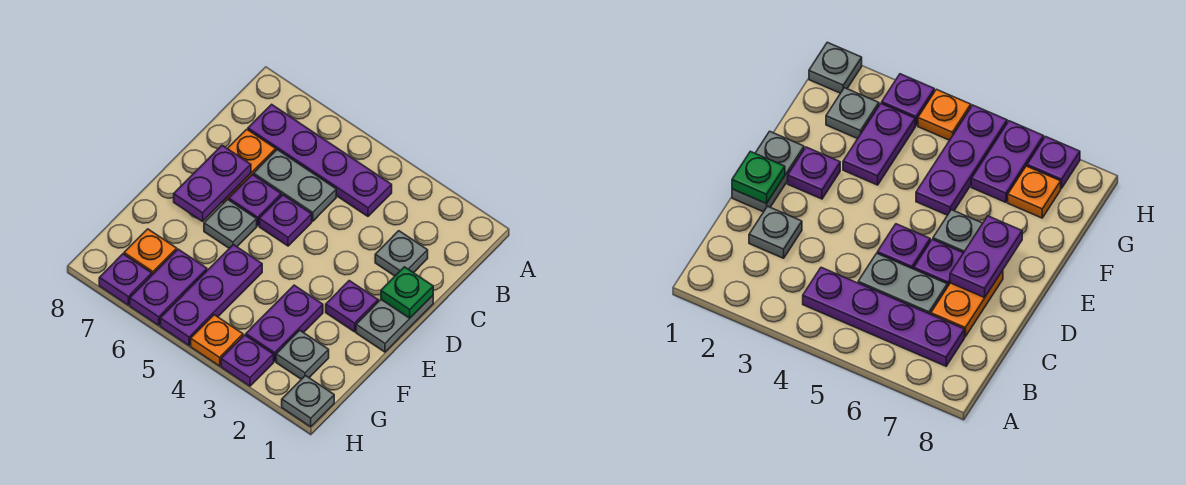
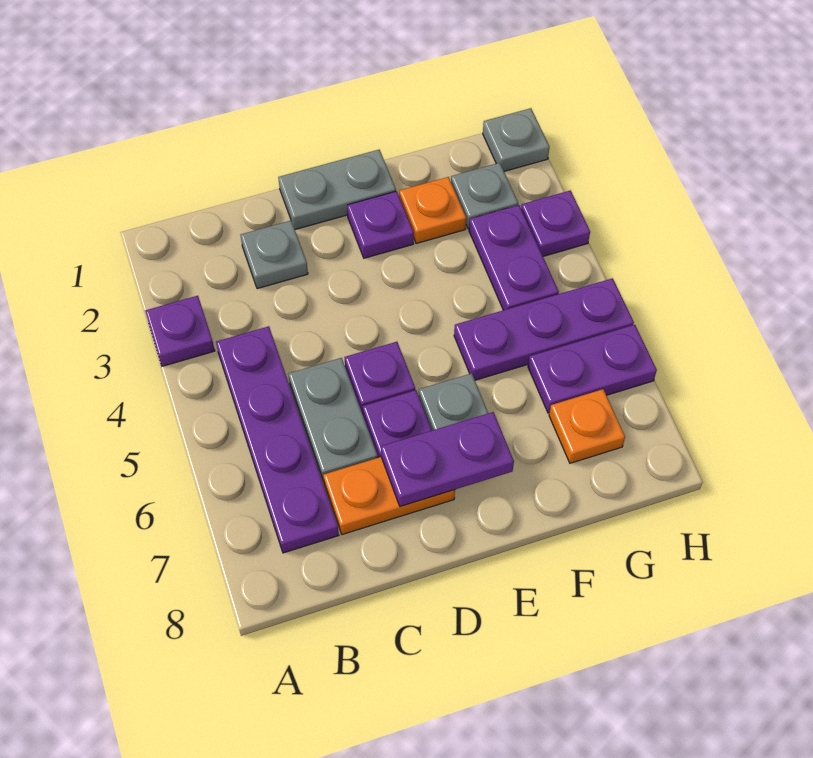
green plate D1 level 2 -> none
purple plate F3:G3 level 1 -> purple plate G3:G4 level 1
orange plate H4 level 1 -> orange plate F2 level 1
purple plate H7 level 1 -> purple plate A3 level 1

